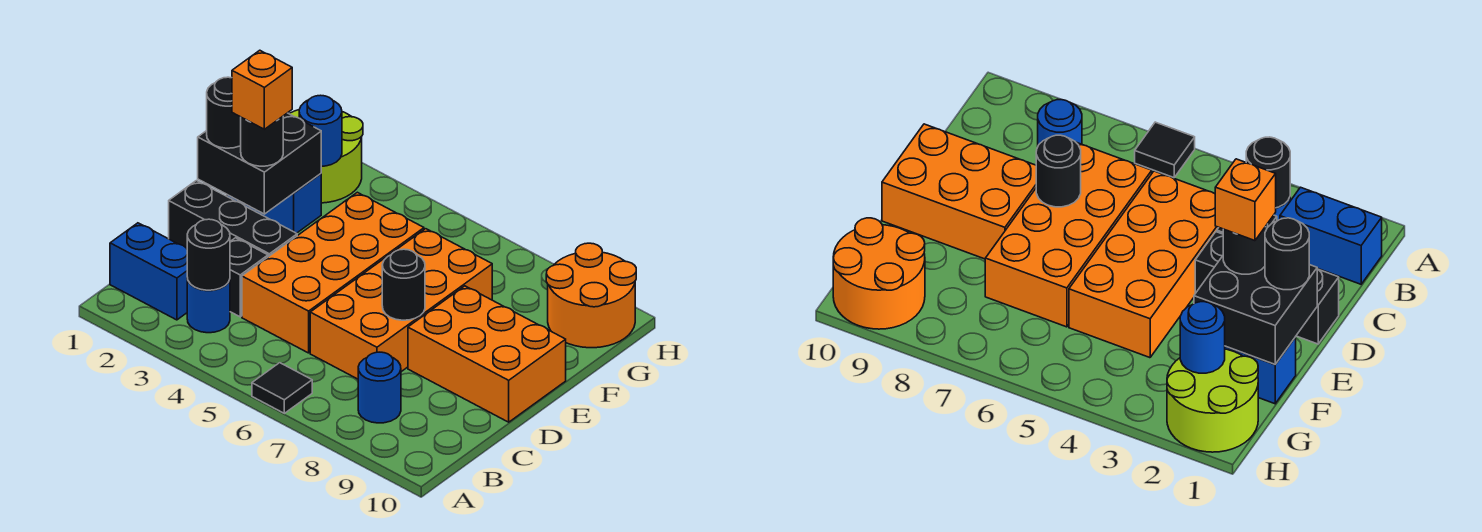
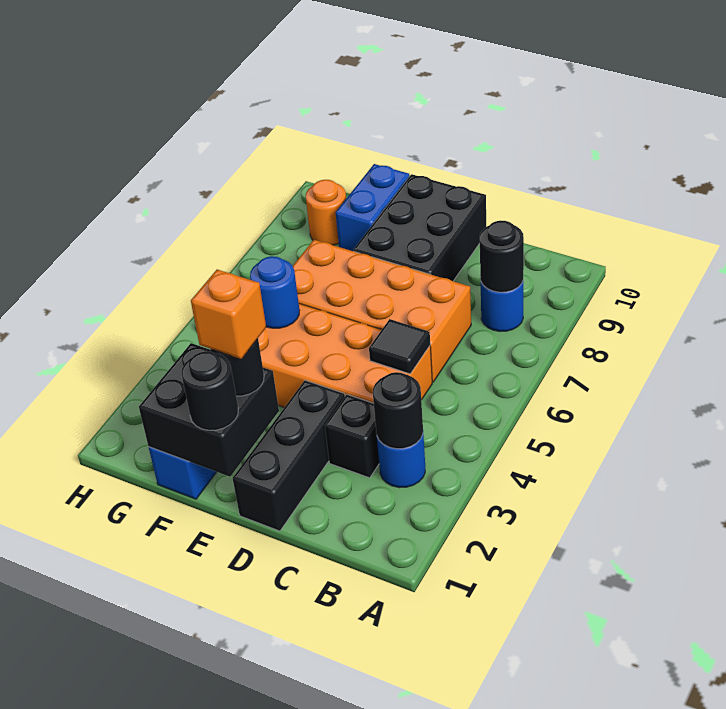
black tile A6 level 1 -> black tile C5 level 2
blue brick B1:B2 level 1 -> blue brick F9:F10 level 1
black round brick D7 level 2 -> black round brick B8 level 2
orange brick D8:E10 level 1 -> black brick D8:E10 level 1
lime round brick G1:H2 level 1 -> none
blue round brick G2 level 2 -> blue round brick F5 level 2
orange round brick G9:H10 level 1 -> orange round brick G9 level 1

